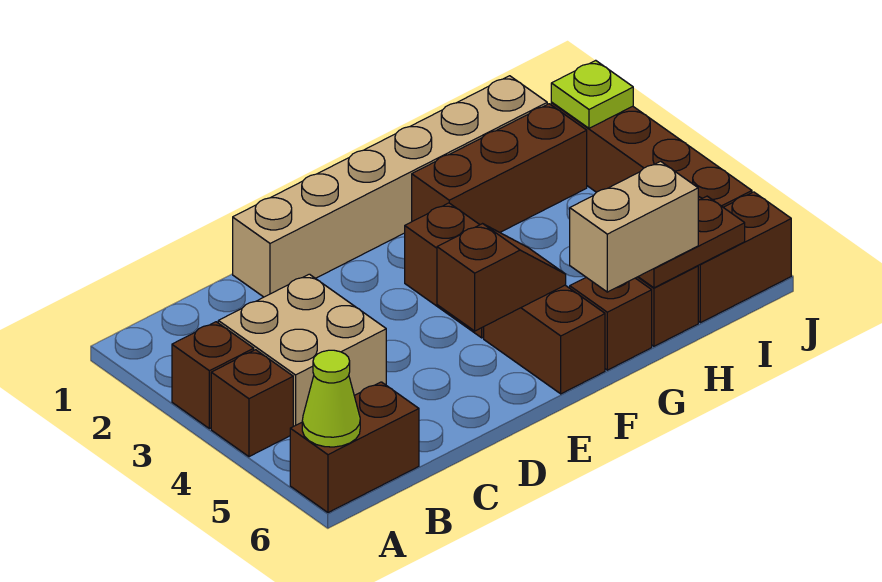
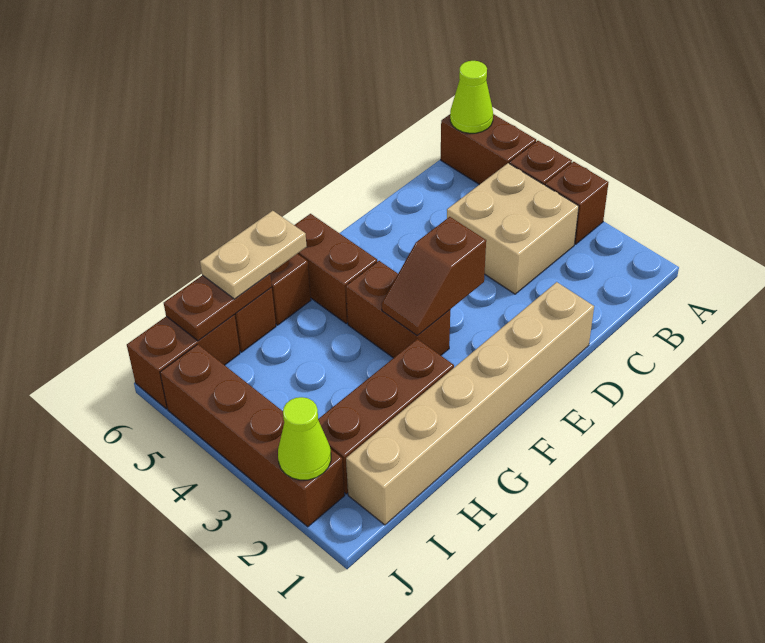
brown brick A6:B6 level 1 -> brown brick A5:A6 level 1
brown slope E5:F5 level 2 top E -> brown slope E3:F3 level 2 top E
tan brick G6:H6 level 3 -> tan plate G6:H6 level 3
lime plate J2 level 2 -> lime cone J2 level 2

